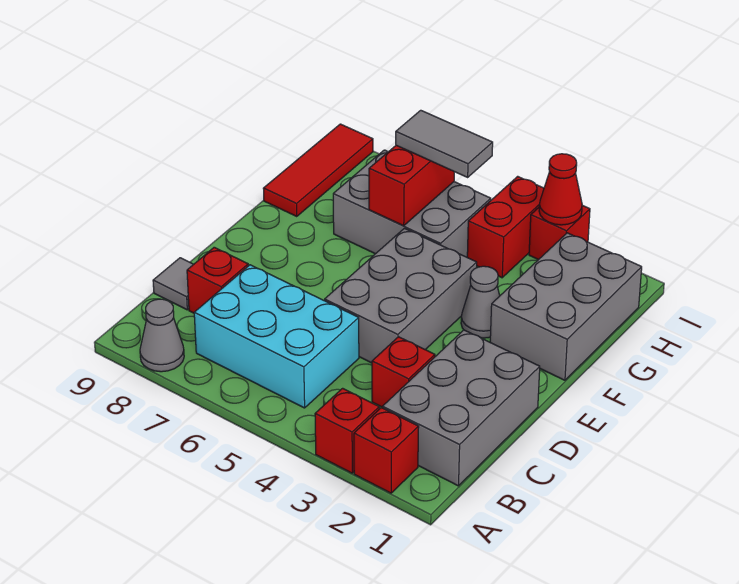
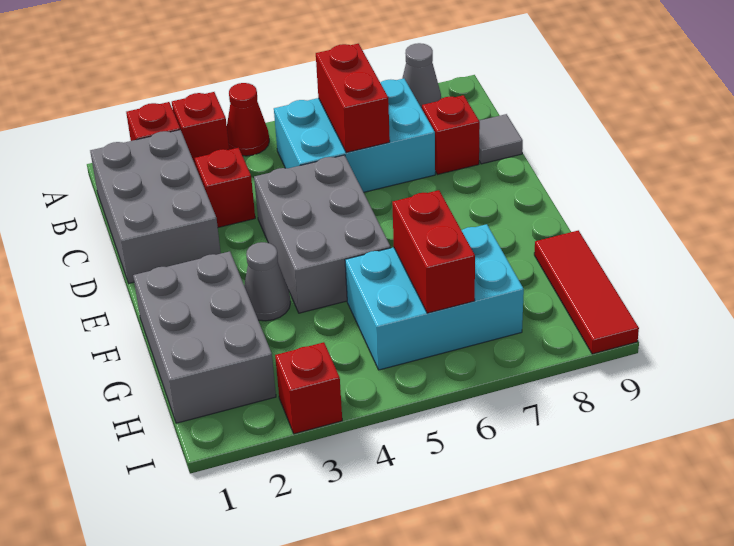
grey brick G5:H7 level 1 -> cyan brick G5:H7 level 1
red brick H4:I4 level 1 -> red brick B6:C6 level 2
grey tile H5:H6 level 3 -> none
red cone I3 level 2 -> red cone A4 level 1

